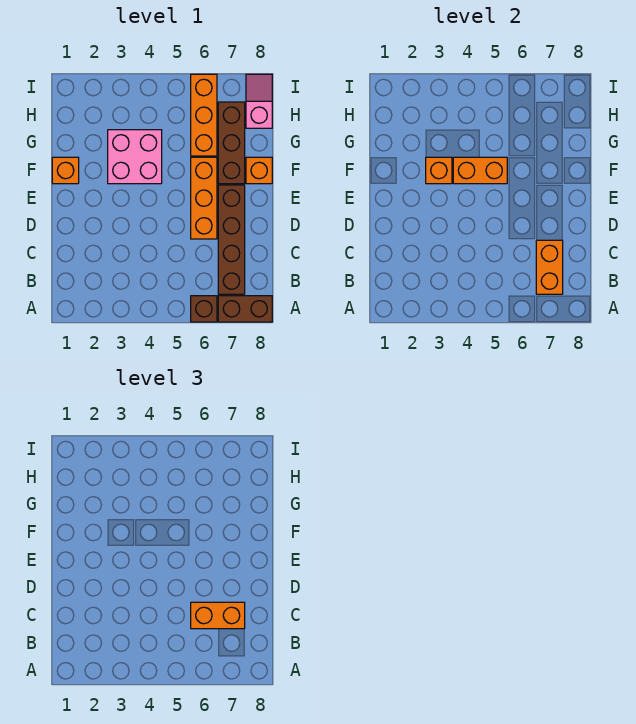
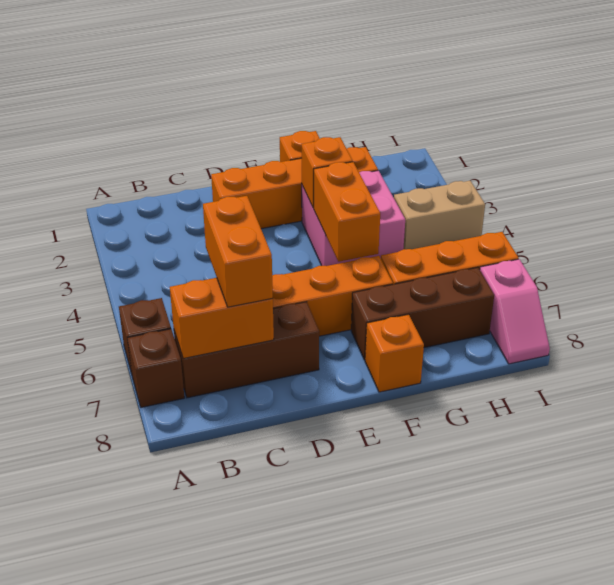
brown brick A7:A8 level 1 -> brown brick A7 level 1
brown brick B7:E7 level 1 -> brown brick B7:D7 level 1
none -> orange brick D2:G2 level 1
none -> tan brick H4:I4 level 1
pink slope H8:I8 level 1 top H -> pink slope I7:I8 level 1 top 7

